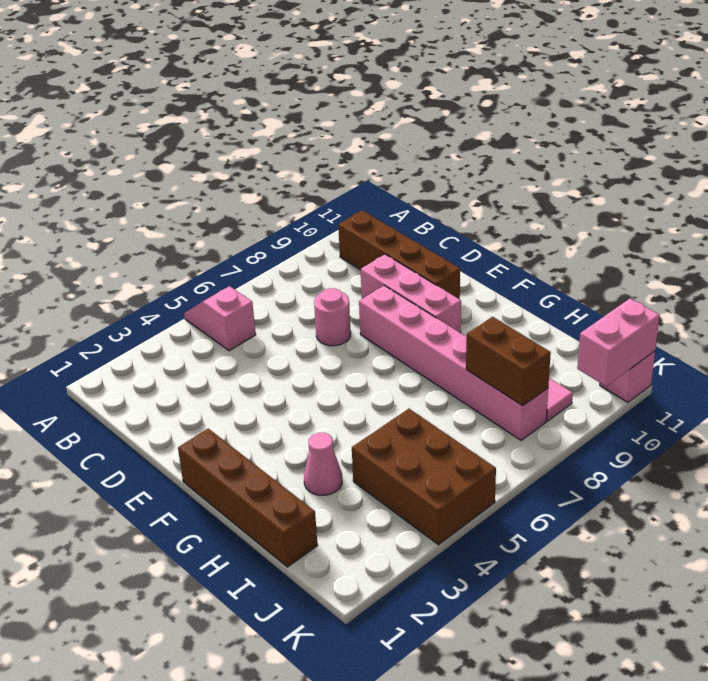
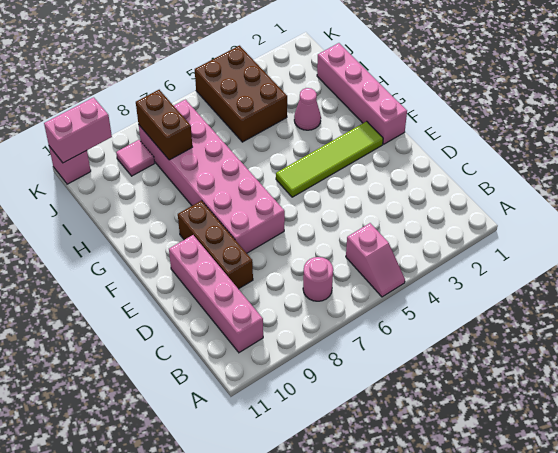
brown brick B10:E10 level 1 -> pink brick B10:E10 level 1
pink round brick D7 level 1 -> pink round brick B7 level 1
pink brick D9:F9 level 1 -> brown brick D9:F9 level 1
pink brick E8:J8 level 1 -> pink brick E7:J8 level 1
brown brick F1:I1 level 1 -> pink brick F1:I1 level 1
none -> lime tile F2:F5 level 1

